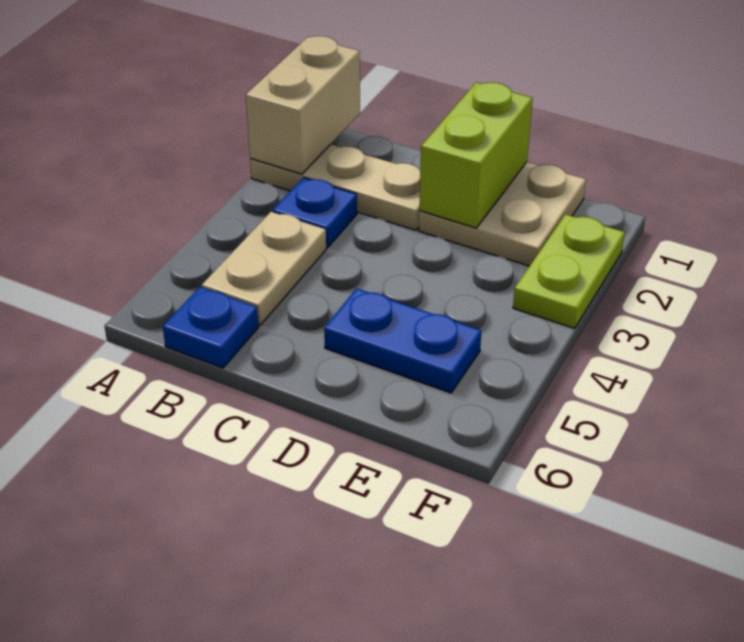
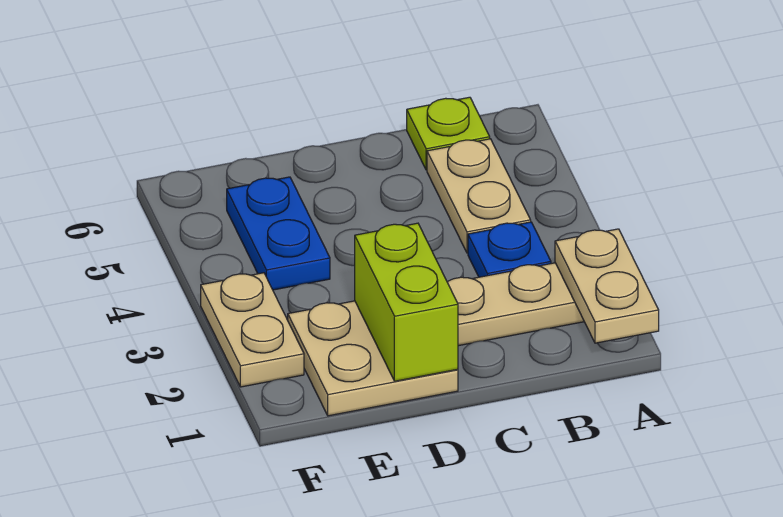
tan brick A1:A2 level 2 -> tan plate A1:A2 level 2
blue plate B6 level 1 -> lime plate B6 level 1
blue plate D5:E5 level 1 -> blue plate E4:E5 level 1
lime plate F2:F3 level 1 -> tan plate F2:F3 level 1

